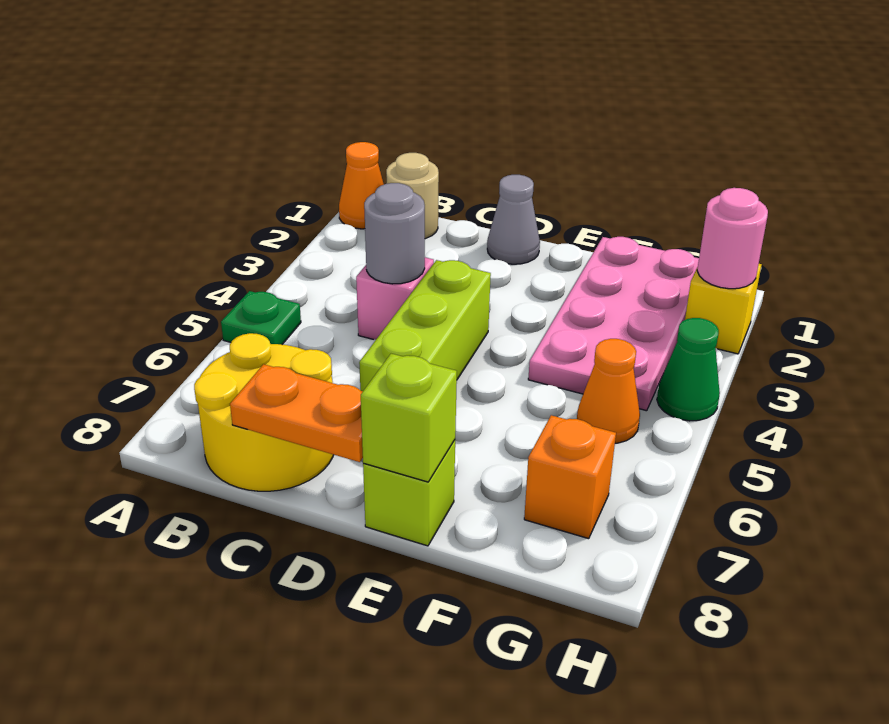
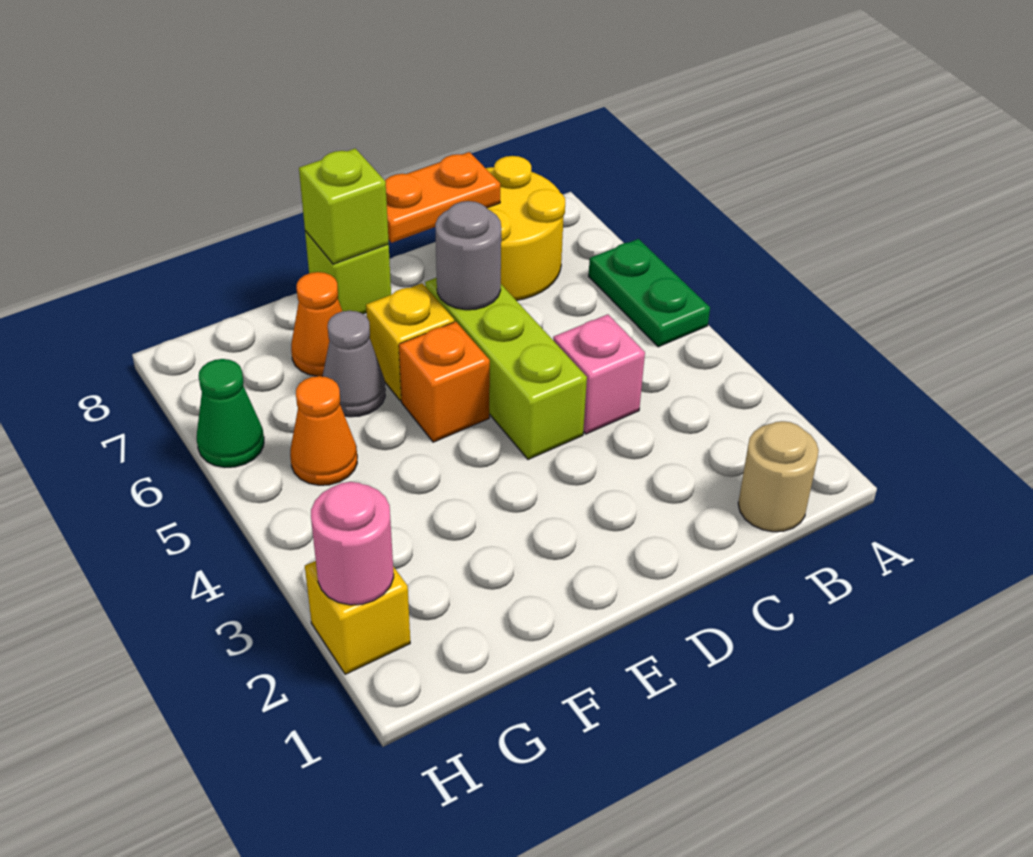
orange cone A1 level 1 -> orange cone F7 level 1
green plate A5 level 1 -> green plate A5:A6 level 1
grey round brick C4 level 2 -> grey round brick D6 level 2
grey cone D1 level 1 -> grey cone F6 level 1
none -> yellow brick E6 level 1
pink plate F1:G4 level 1 -> none
orange brick G7 level 1 -> orange brick E5 level 1
green cone H4 level 1 -> green cone H6 level 1

